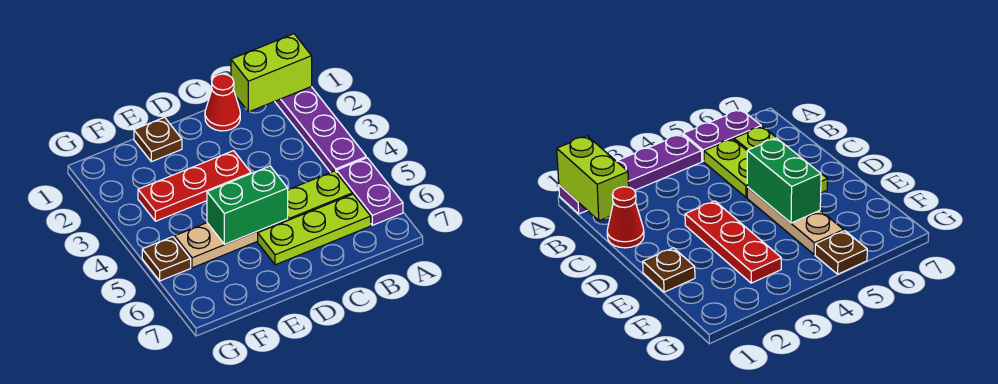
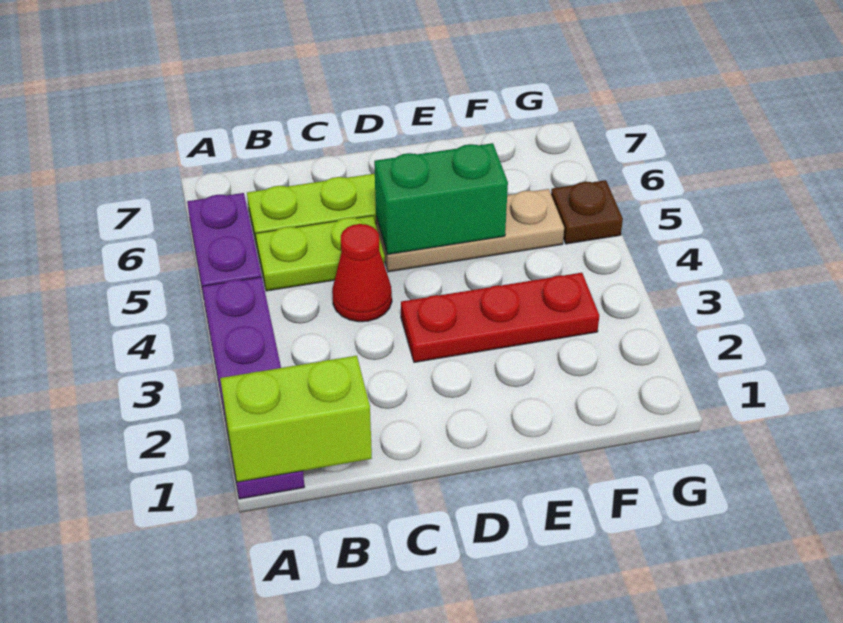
red cone C1 level 1 -> red cone C4 level 1
brown plate E1 level 1 -> none

